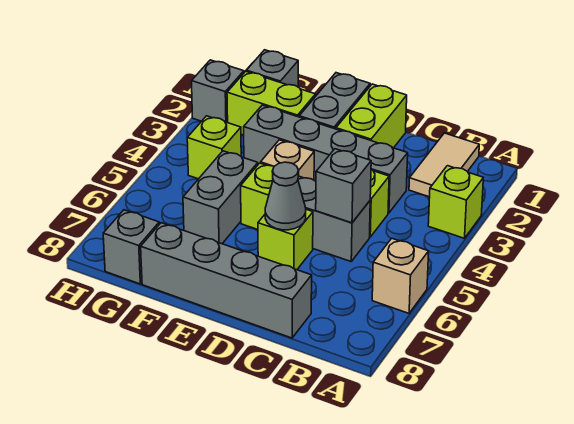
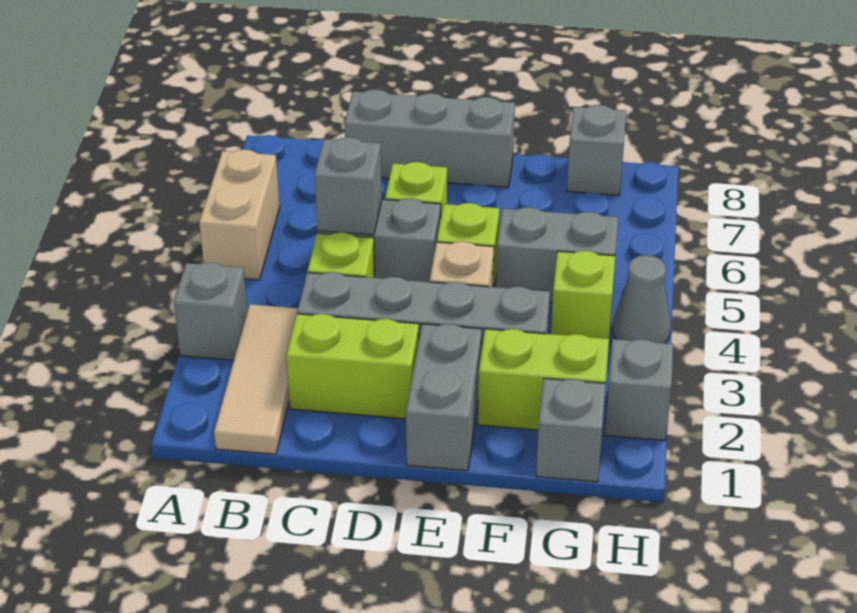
lime brick A3 level 1 -> grey brick A3 level 1
tan brick A6 level 1 -> tan brick A5:A6 level 1
tan tile B1:B2 level 1 -> tan tile B1:B3 level 1
grey brick C8:F8 level 1 -> grey brick C8:E8 level 1
lime brick D1:D2 level 1 -> lime brick C2:D2 level 1
grey cone D6 level 2 -> grey cone H4 level 1
grey brick F5:F6 level 1 -> grey brick F5:G5 level 1

